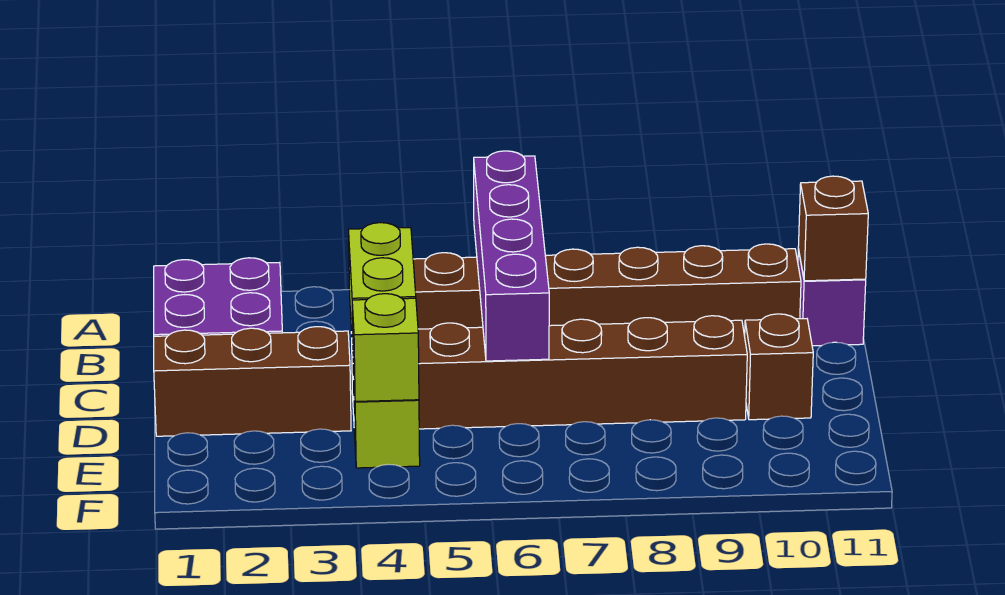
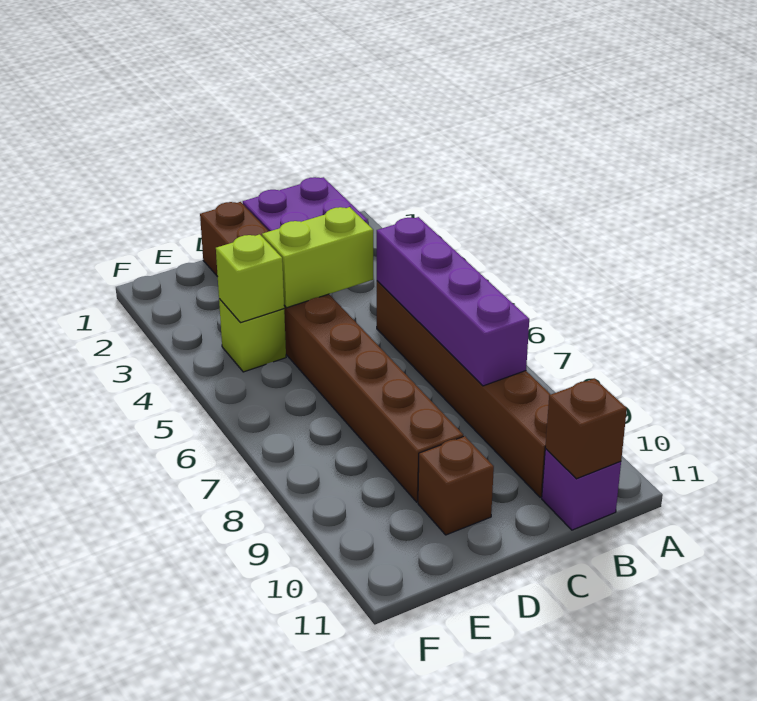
purple brick A6:D6 level 2 -> purple brick B5:B8 level 2

